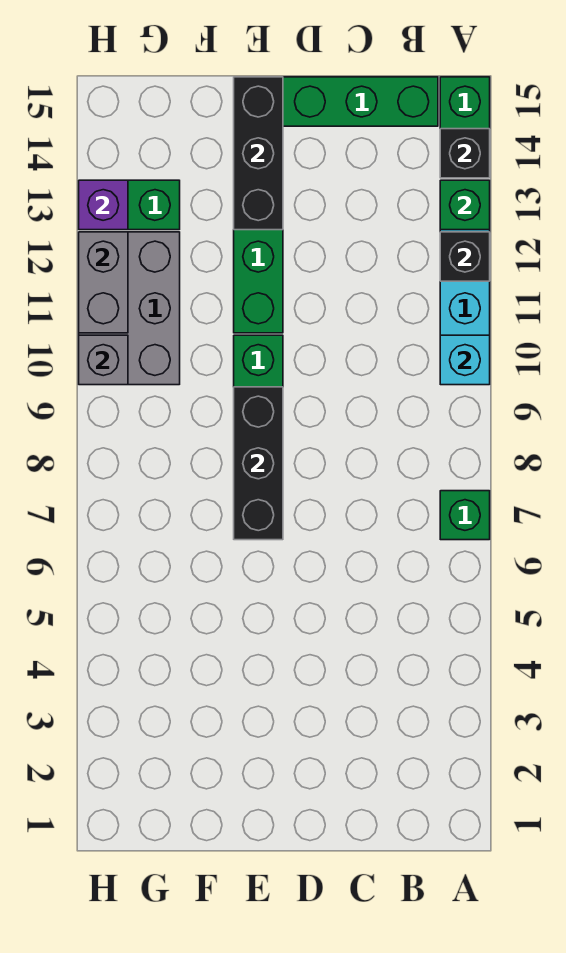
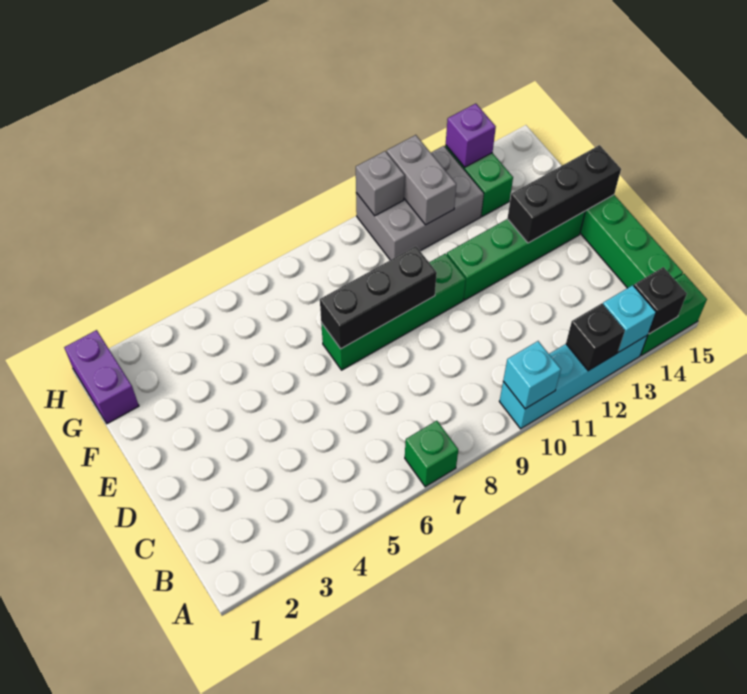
green brick A13 level 2 -> cyan brick A13 level 2
none -> purple brick G1:H1 level 1
grey brick H11:H12 level 2 -> grey brick G11:H11 level 2

